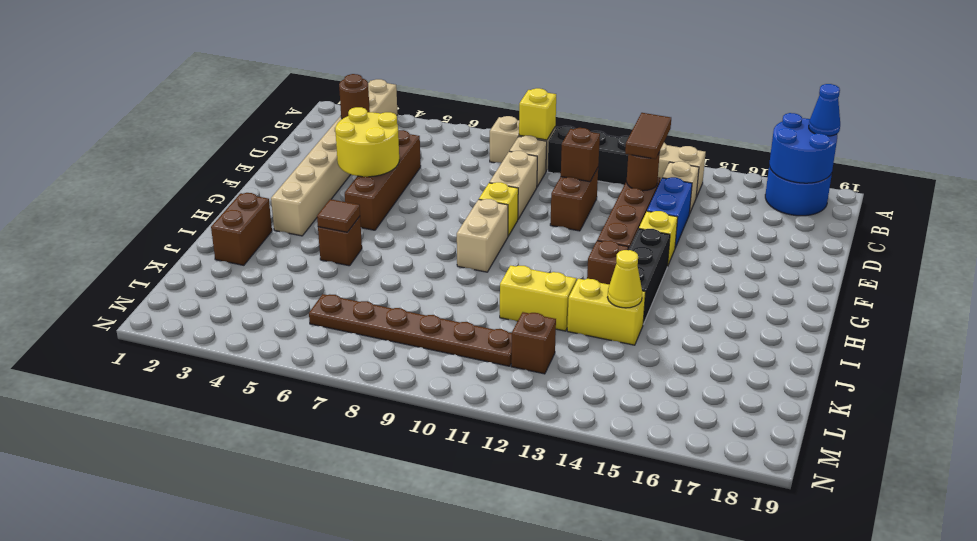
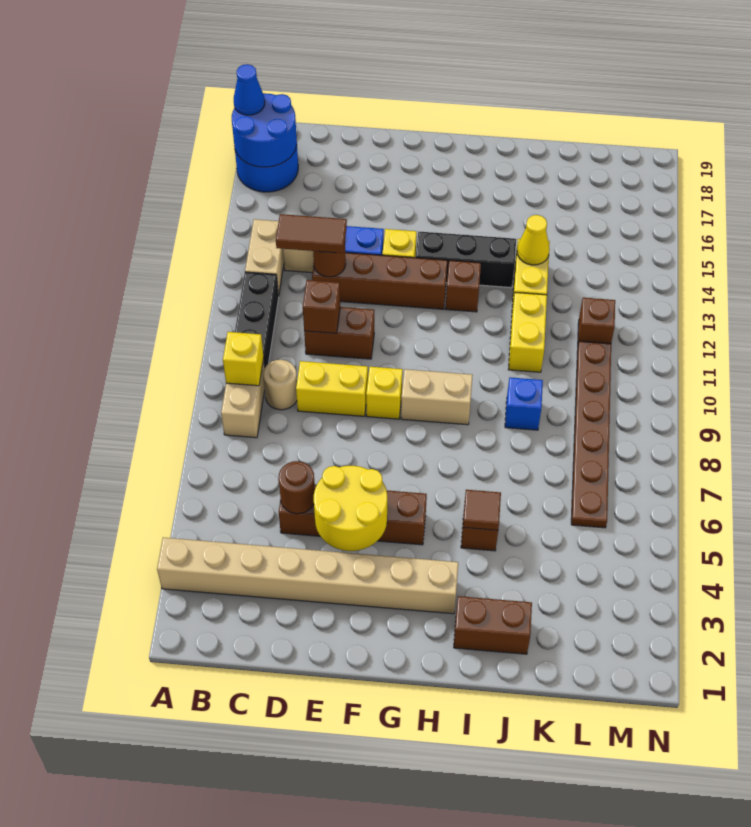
brown round brick C3 level 2 -> brown round brick D5 level 2
tan brick C9 level 1 -> tan round brick C9 level 1
tan brick D9:E9 level 1 -> yellow brick D9:E9 level 1
none -> blue brick J9 level 1

